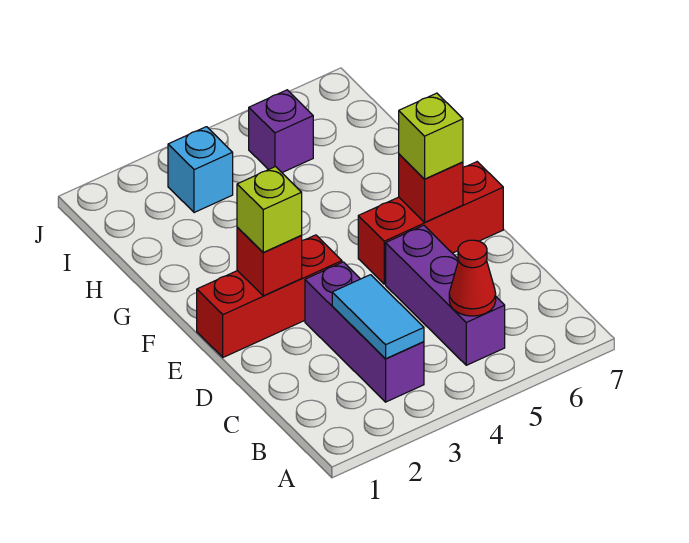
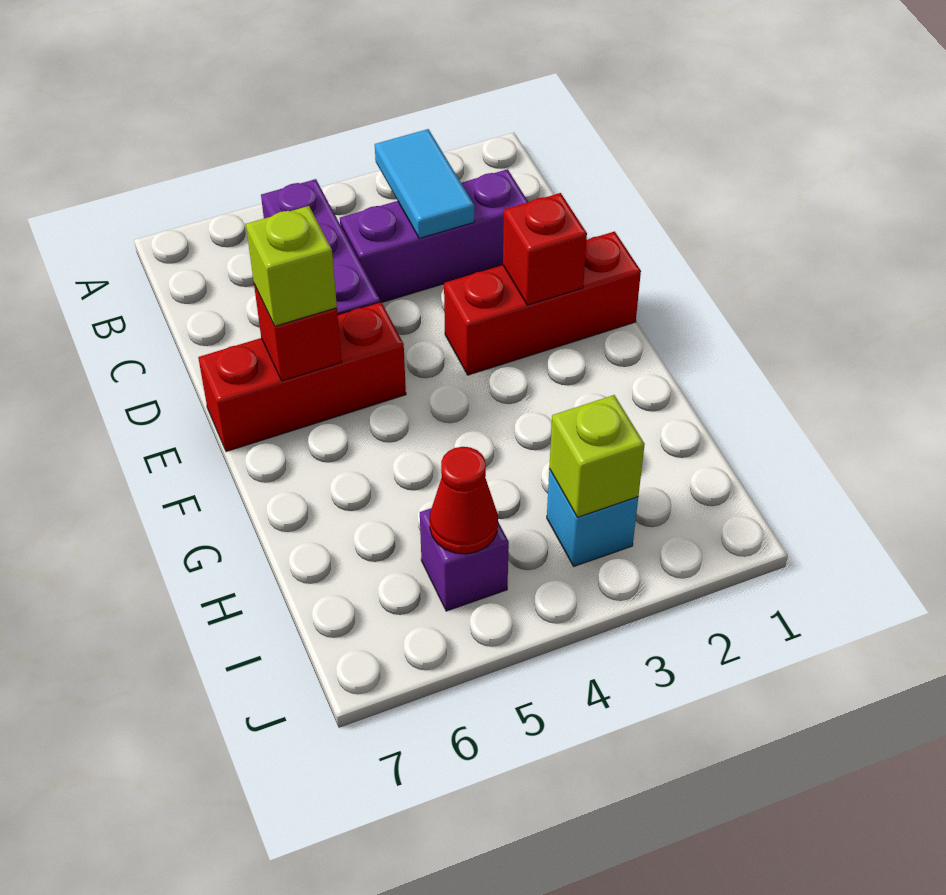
purple brick B3:D3 level 1 -> purple brick C2:C4 level 1
red cone B5 level 2 -> red cone I5 level 2
lime brick E2 level 3 -> lime brick I3 level 2

